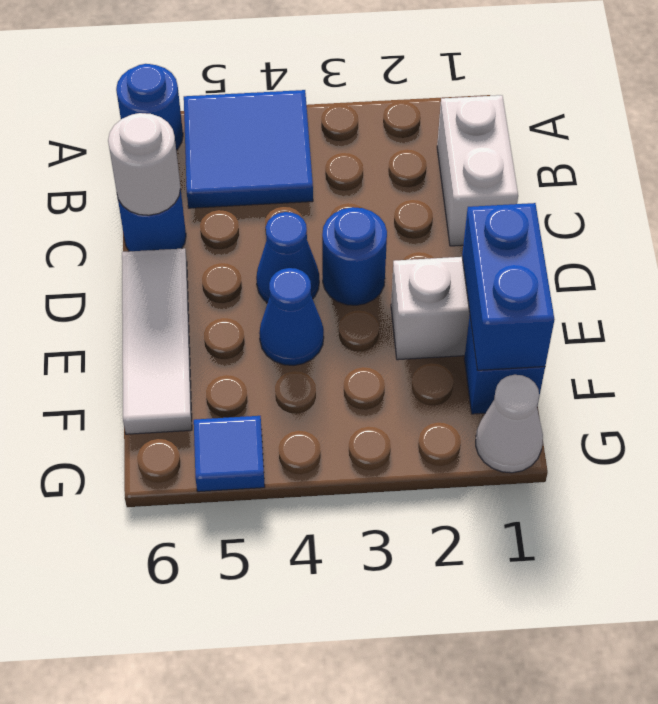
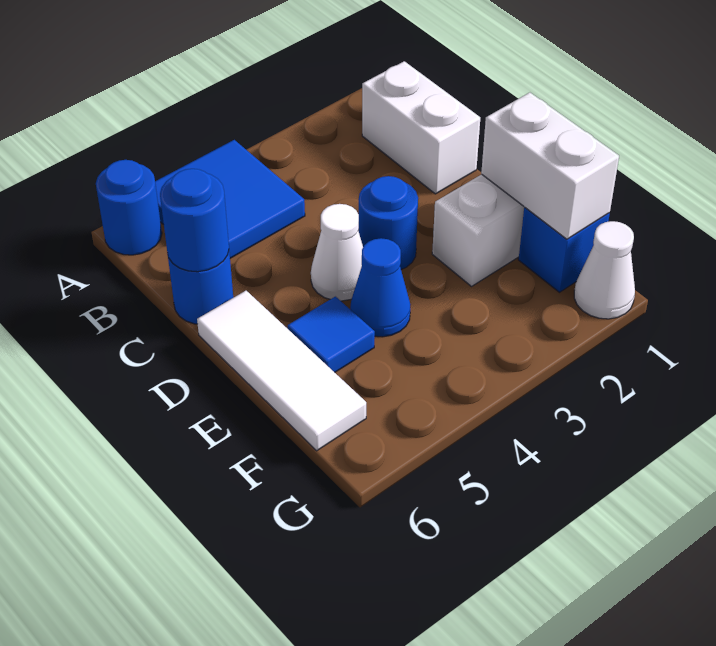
white round brick C6 level 2 -> blue round brick C6 level 2
blue cone D4 level 1 -> white cone D4 level 1
blue brick E1:F1 level 2 -> white brick E1:F1 level 2
blue tile G5 level 1 -> blue tile E5 level 1

